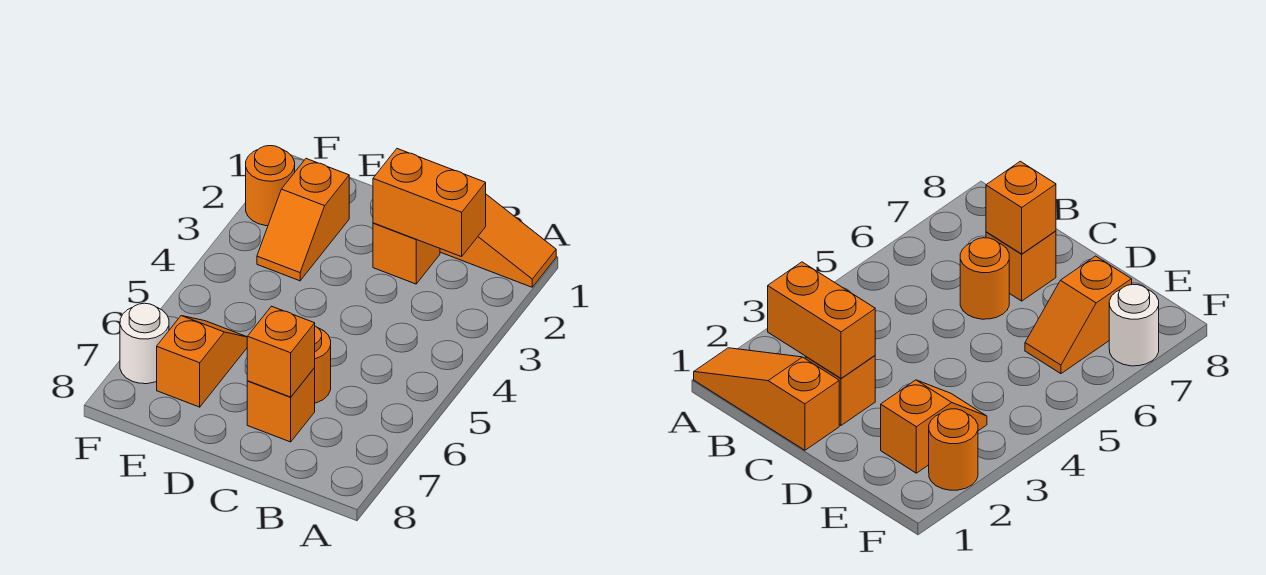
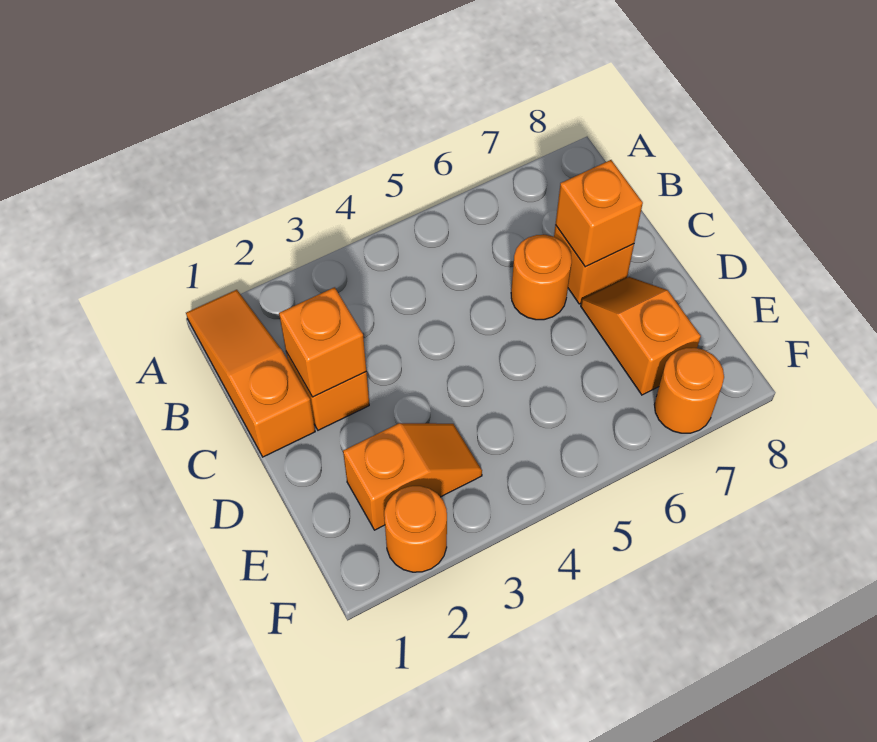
orange brick B2:C2 level 2 -> orange brick C2 level 2
orange slope E6:E7 level 1 top 7 -> orange slope D7:E7 level 1 top E
white round brick F7 level 1 -> orange round brick F7 level 1

